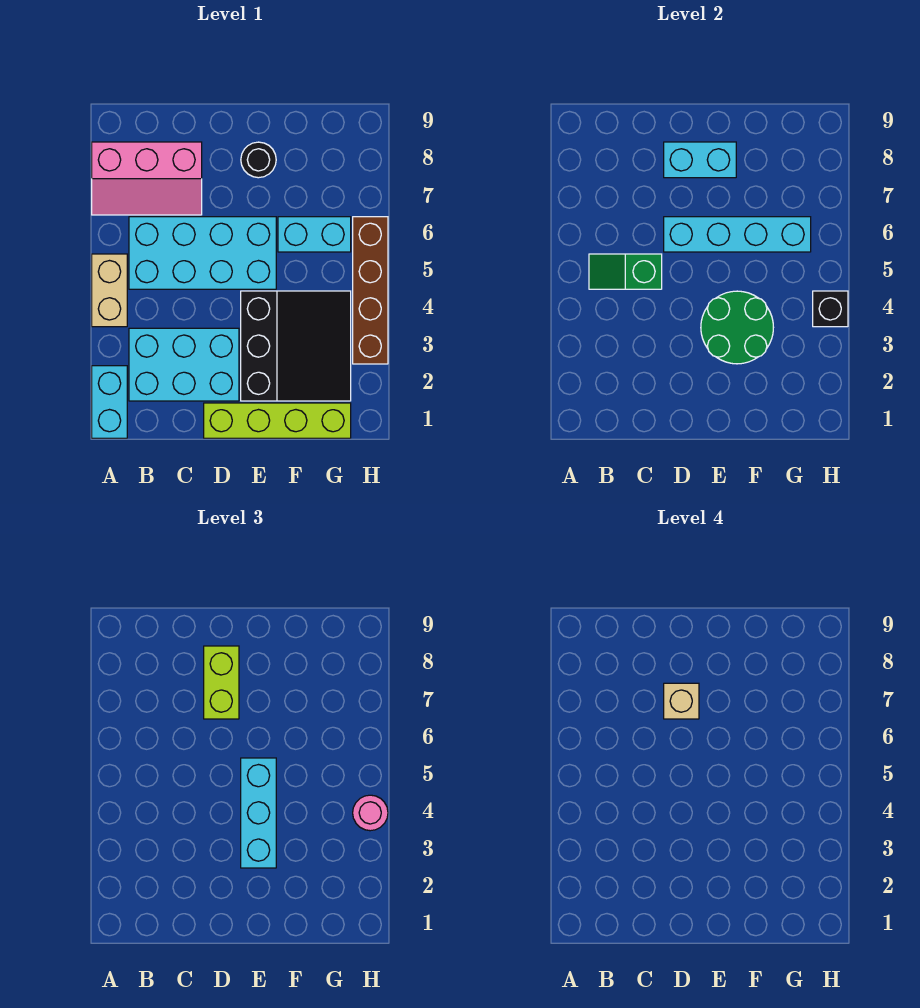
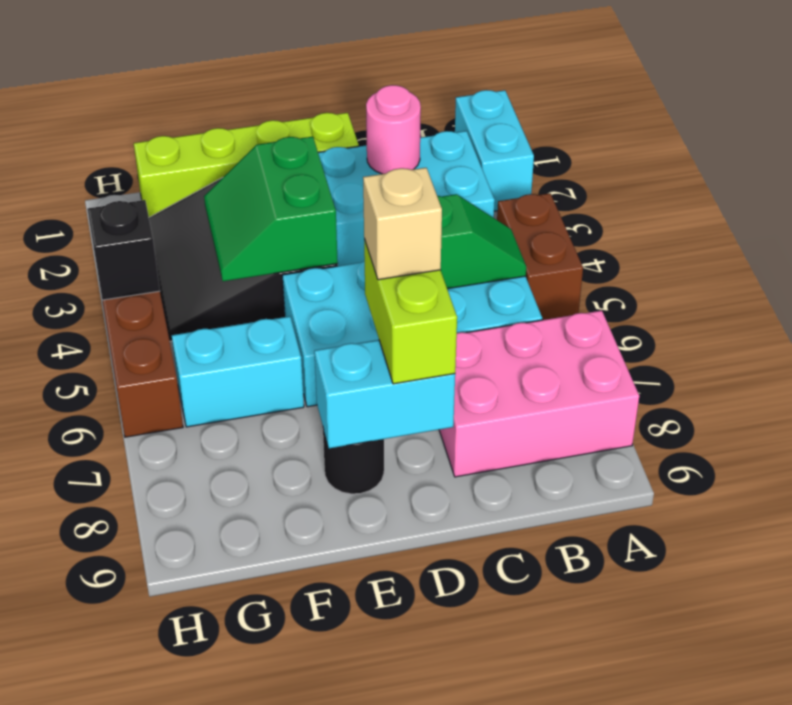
tan brick A4:A5 level 1 -> brown brick A4:A5 level 1
pink slope A7:C8 level 1 top 8 -> pink brick A7:C8 level 1
cyan brick D6:G6 level 2 -> none
green round brick E3:F4 level 2 -> green slope E3:F4 level 2 top E
cyan brick E3:E5 level 3 -> none
pink round brick H4 level 3 -> pink round brick C2 level 2

